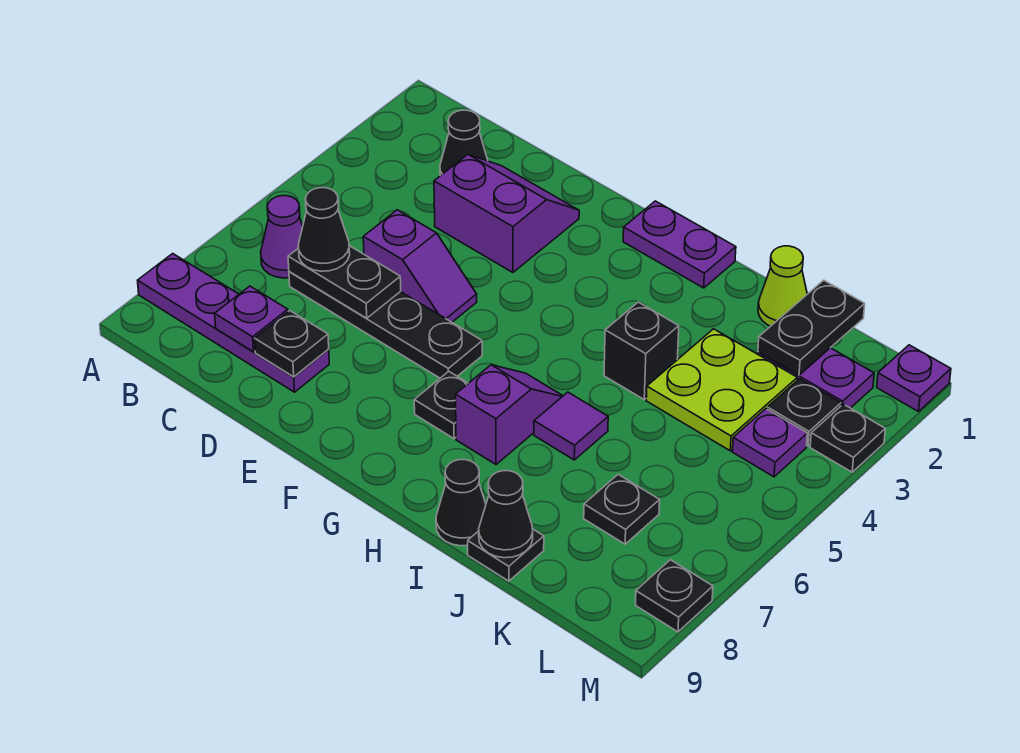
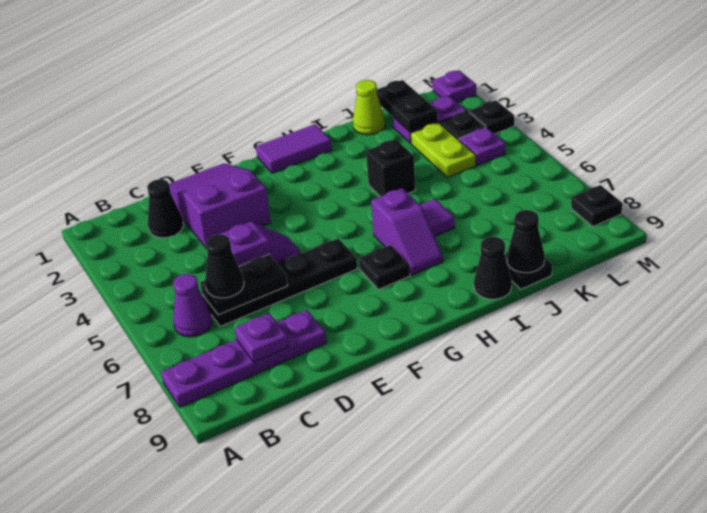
purple slope D2:E3 level 1 top 3 -> purple slope D1:E3 level 1 top 3
black plate D8 level 2 -> none
purple plate G1:H1 level 1 -> purple tile G1:H1 level 1
purple slope H6:H7 level 1 top 7 -> purple slope H6:H7 level 1 top 6
lime plate J3:K4 level 1 -> lime plate K3:K4 level 1
black plate K7 level 1 -> none

